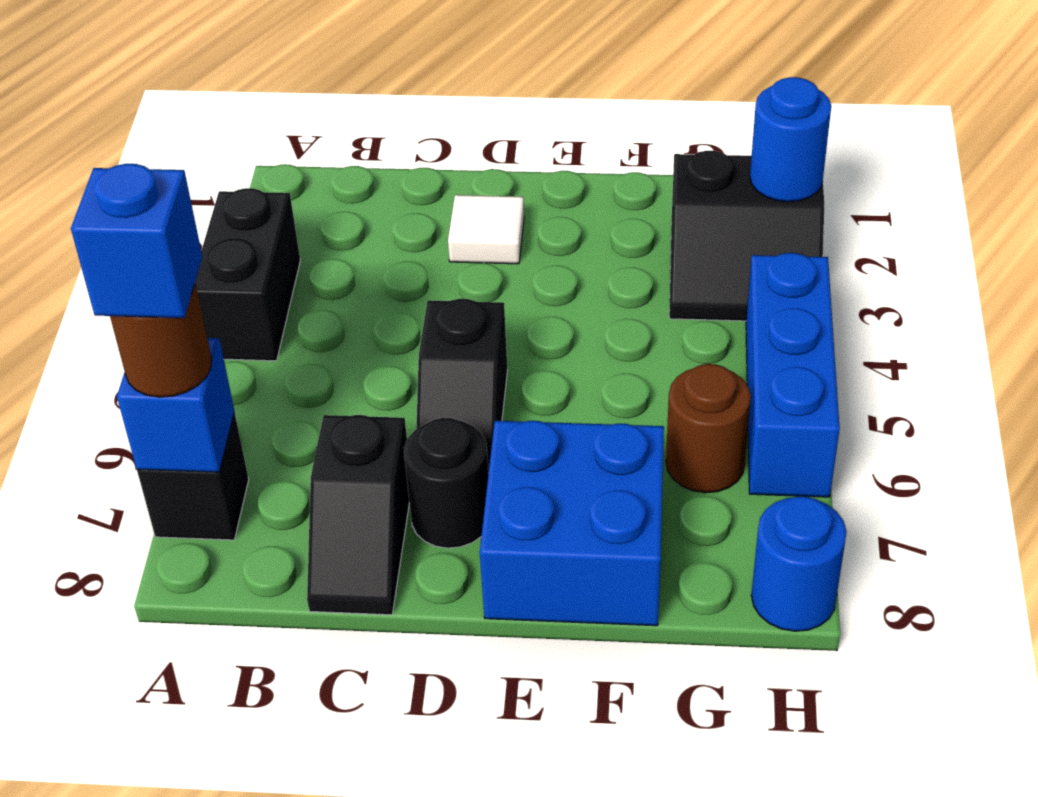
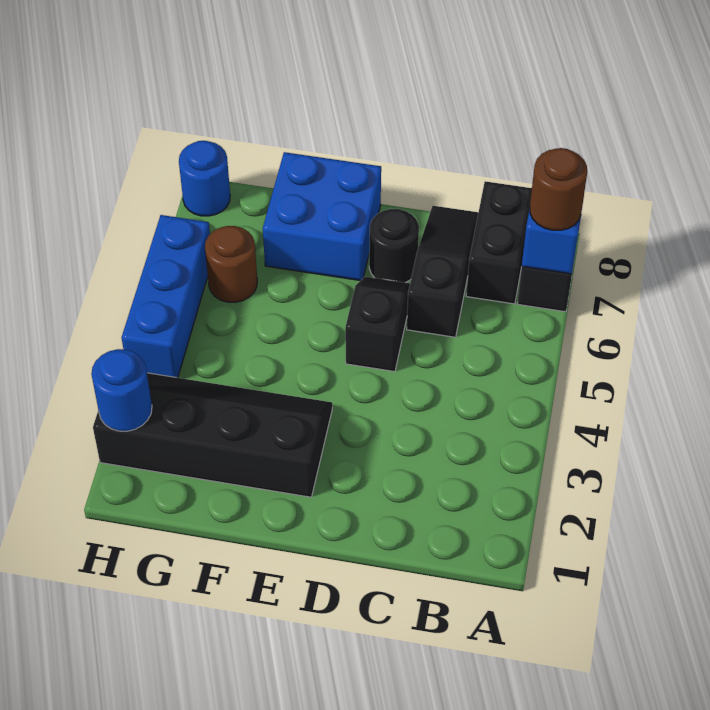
black brick A3:A4 level 1 -> black brick B7:B8 level 1
blue brick A7 level 4 -> none
black slope C7:C8 level 1 top 7 -> black slope C6:C8 level 1 top 6
white tile D2 level 1 -> none
black slope G2:H3 level 1 top 2 -> black slope E2:H3 level 1 top 2

